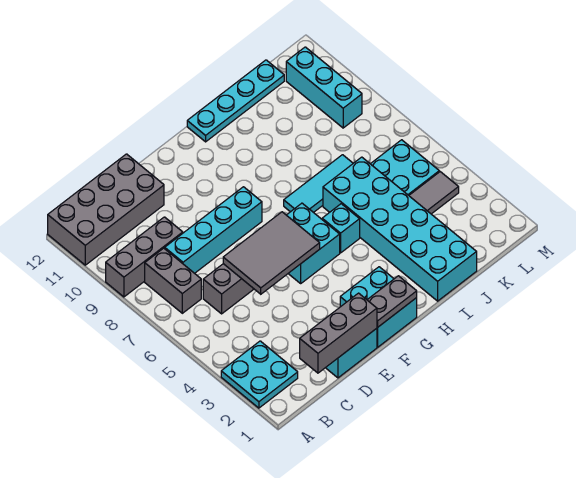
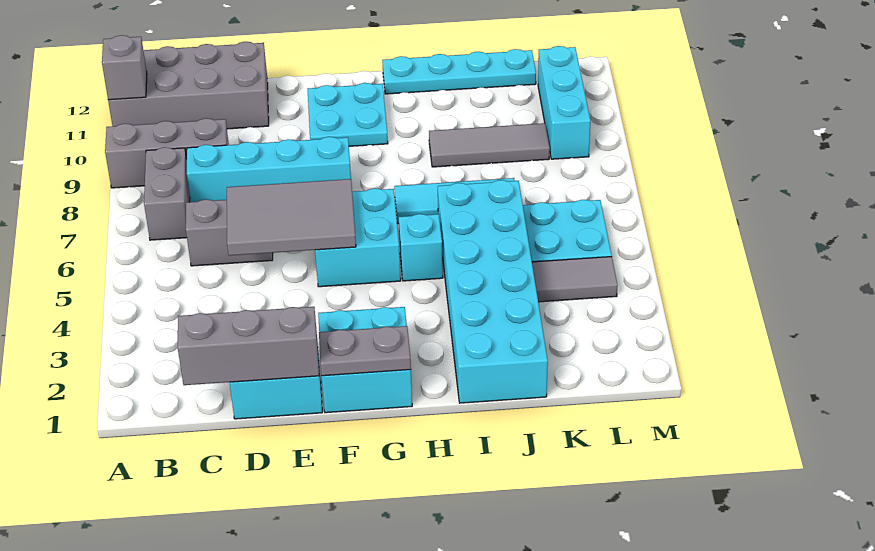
cyan plate A2:B3 level 1 -> cyan plate F10:G11 level 1
none -> grey brick A11 level 2
none -> grey tile I9:K9 level 1

